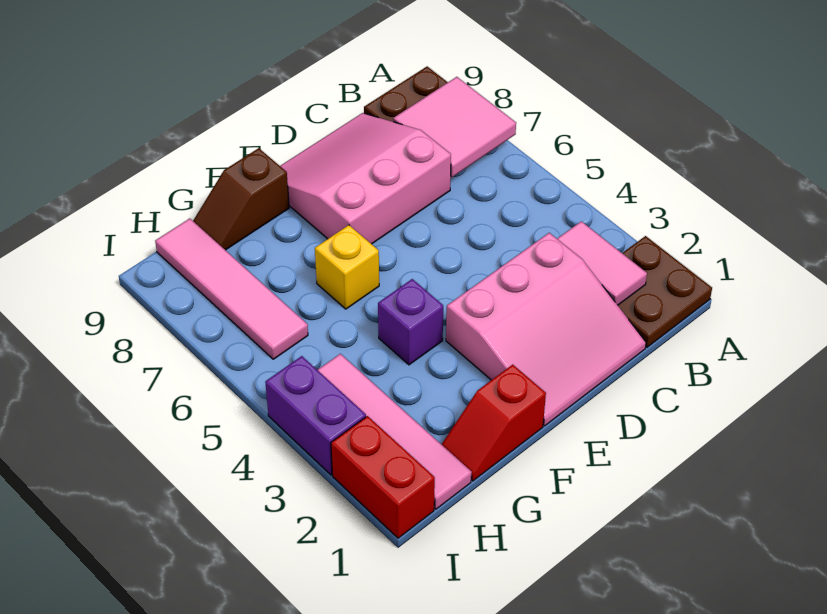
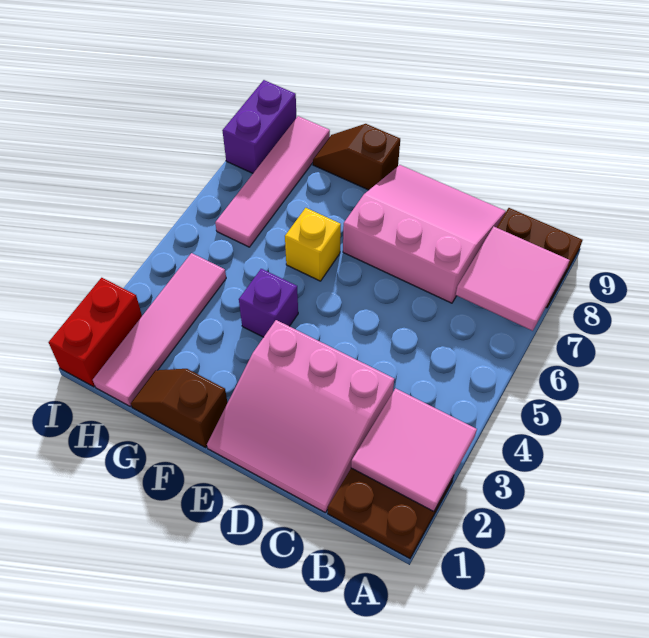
pink tile B2:B3 level 2 -> pink tile A2:B3 level 2
red slope F1:G1 level 1 top F -> brown slope F1:G1 level 1 top F
purple brick I3:I4 level 1 -> purple brick I8:I9 level 1

